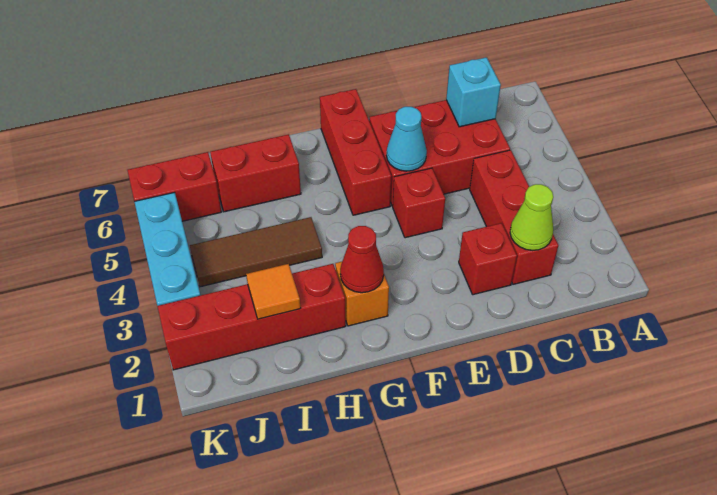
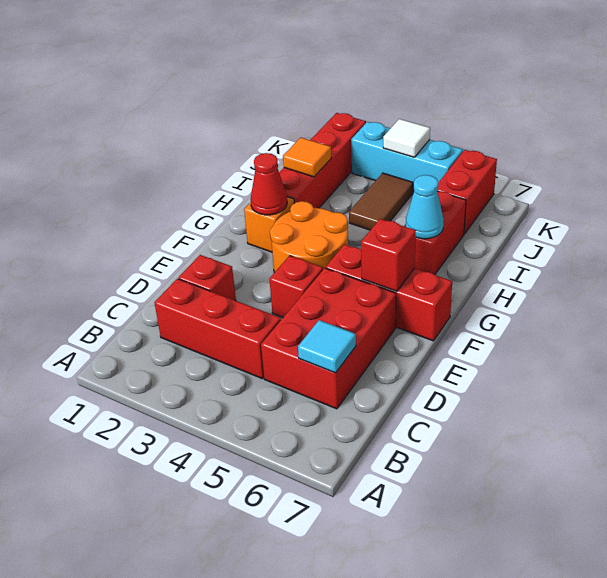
lime cone C2 level 2 -> none
cyan brick C6 level 2 -> cyan tile C6 level 2
cyan cone E5 level 2 -> cyan cone H6 level 2
none -> orange round brick F3:G4 level 1
none -> red brick F6 level 2
brown tile H4:J4 level 1 -> brown tile I4:J4 level 1
none -> white tile K4 level 2

